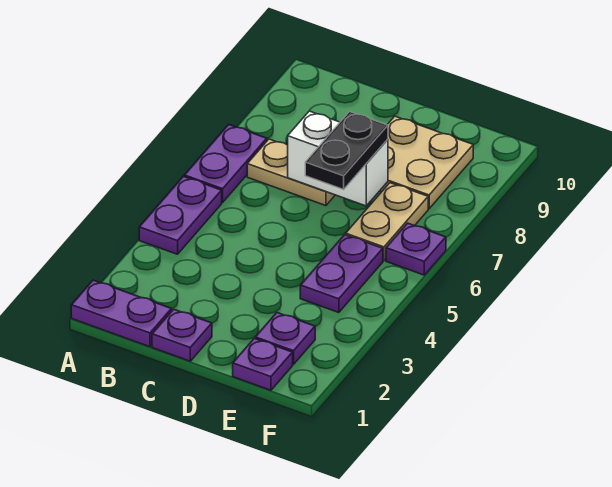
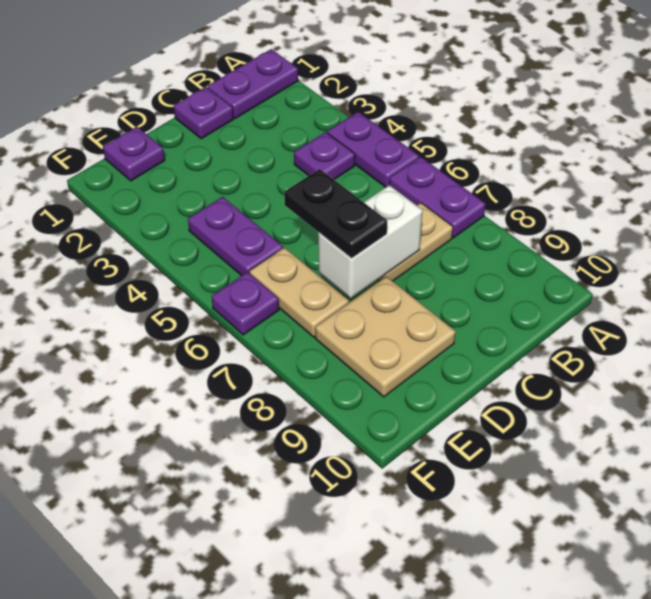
purple plate E2 level 1 -> purple plate B4 level 1

